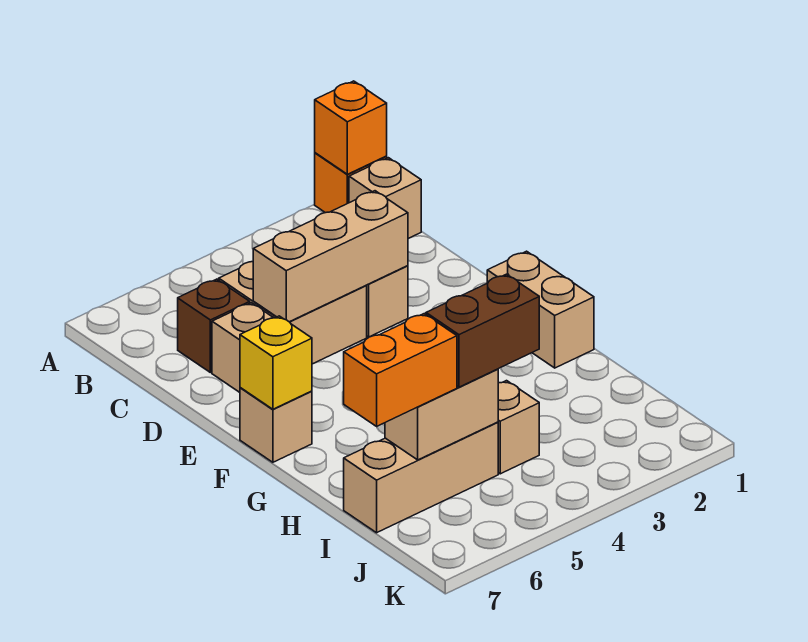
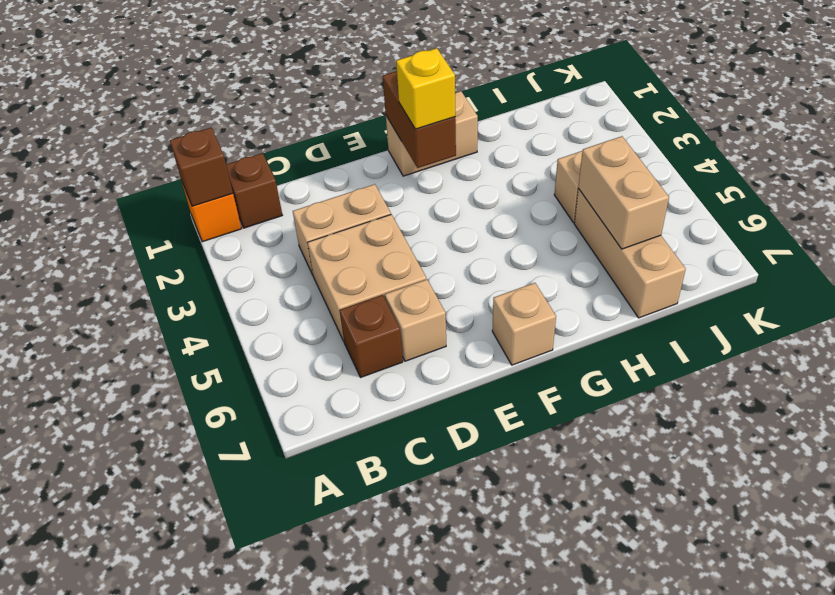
orange brick A1 level 2 -> brown brick A1 level 2
tan brick B1 level 1 -> brown brick B1 level 1
tan brick D3:D5 level 2 -> none
yellow brick F7 level 2 -> yellow brick F2 level 3
brown brick I4:I5 level 3 -> brown brick F1:F2 level 2
orange brick I6:I7 level 3 -> none

